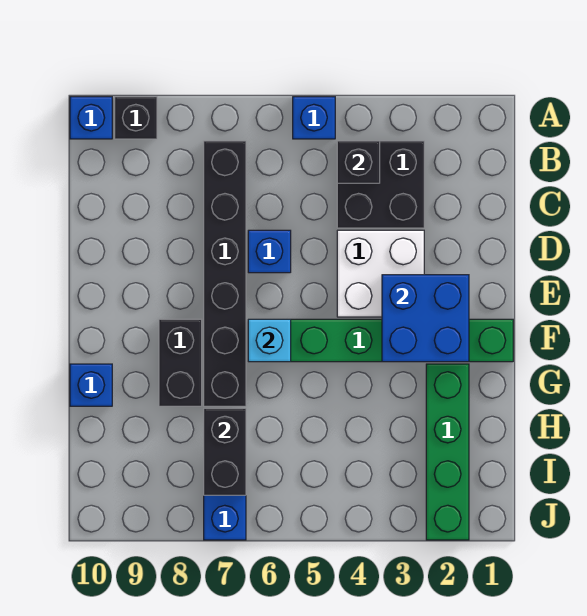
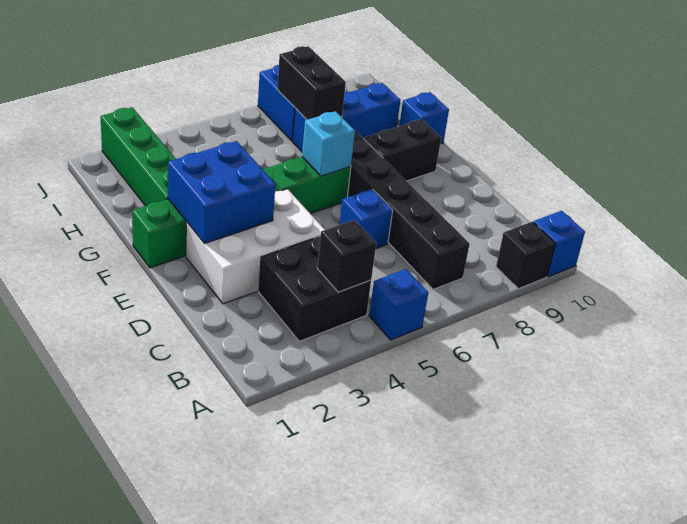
white brick D3:E4 level 1 -> white brick D2:E4 level 1
black brick F8:G8 level 1 -> black brick F8:F9 level 1
none -> blue brick H7:H9 level 1

